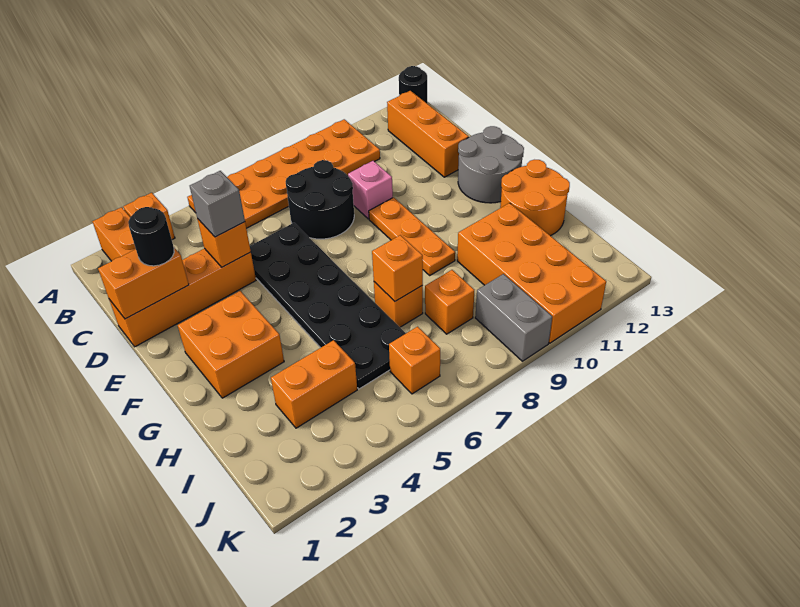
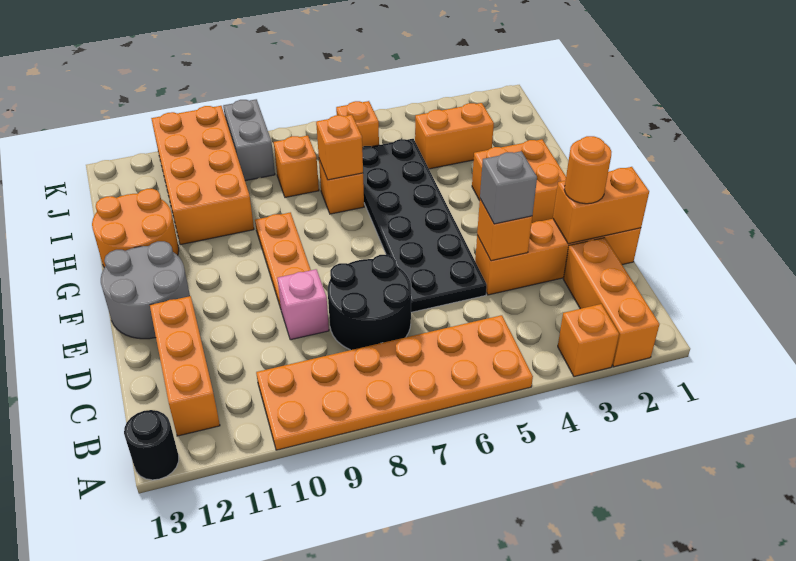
black round brick D2 level 3 -> orange round brick D2 level 3

